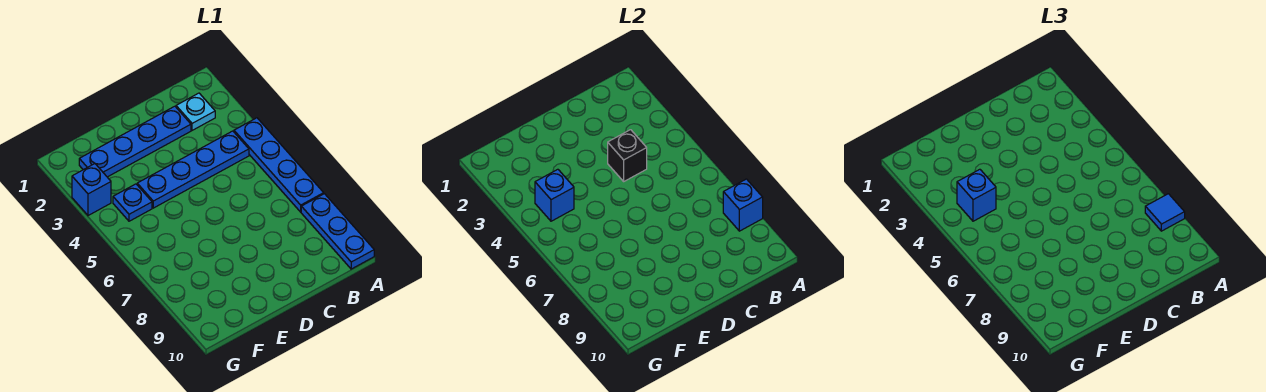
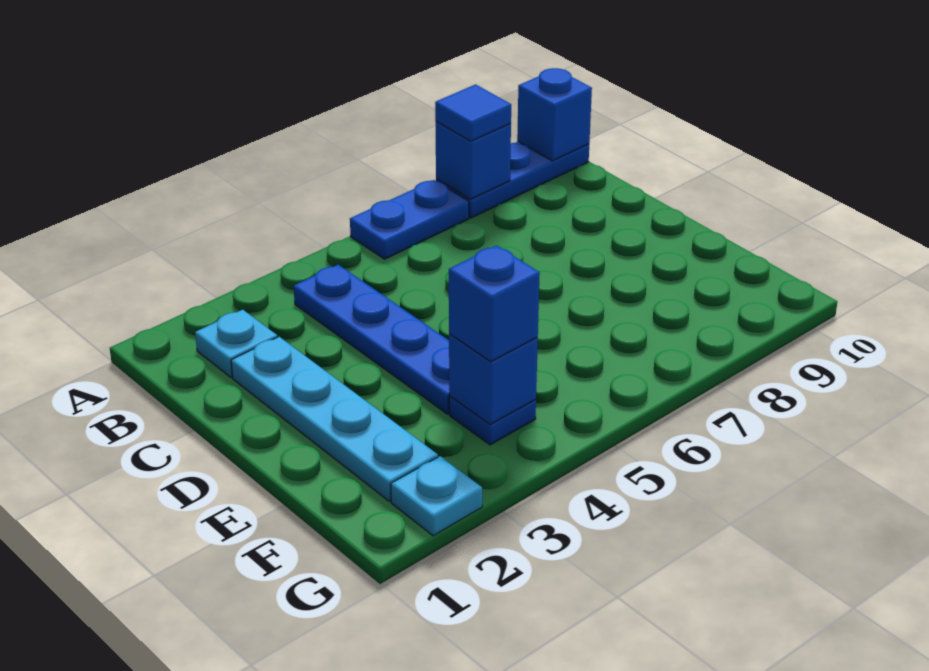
blue plate A4:A7 level 1 -> blue plate A6:A7 level 1
blue plate C2:F2 level 1 -> cyan plate C2:F2 level 1
black brick C4 level 2 -> none
none -> cyan plate G2 level 1
blue brick G3 level 1 -> blue brick A10 level 2

